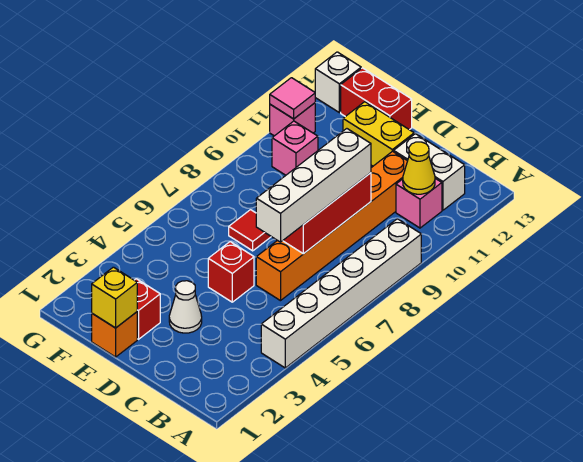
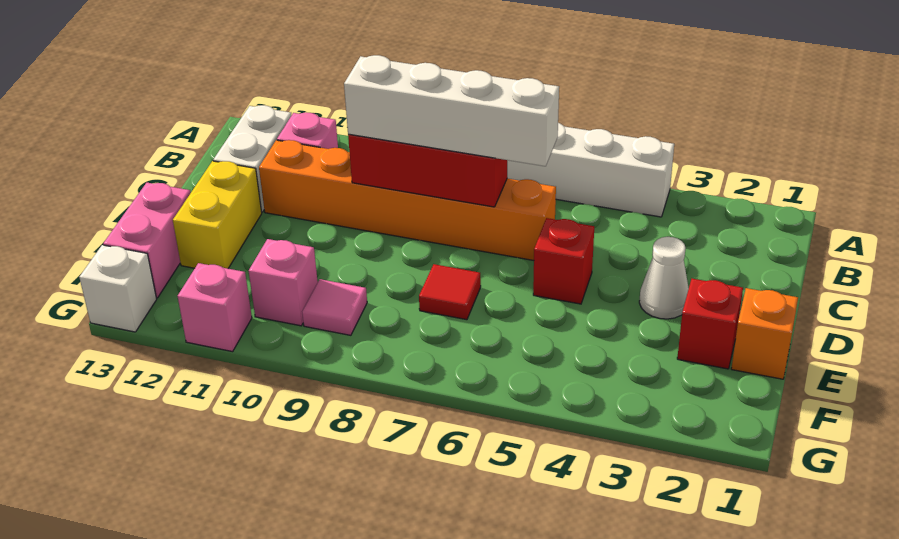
yellow cone B11 level 2 -> none
yellow brick E1 level 2 -> none
red brick E13:F13 level 1 -> pink brick E13:F13 level 1
pink tile G11 level 2 -> pink tile F9 level 1

